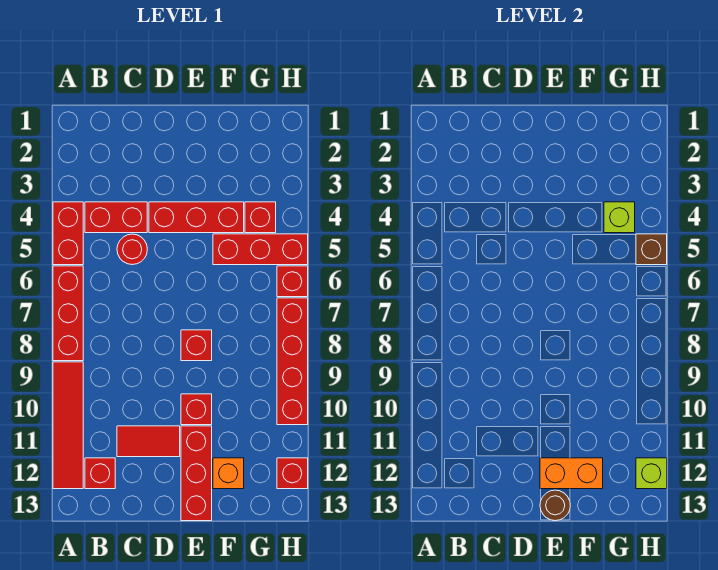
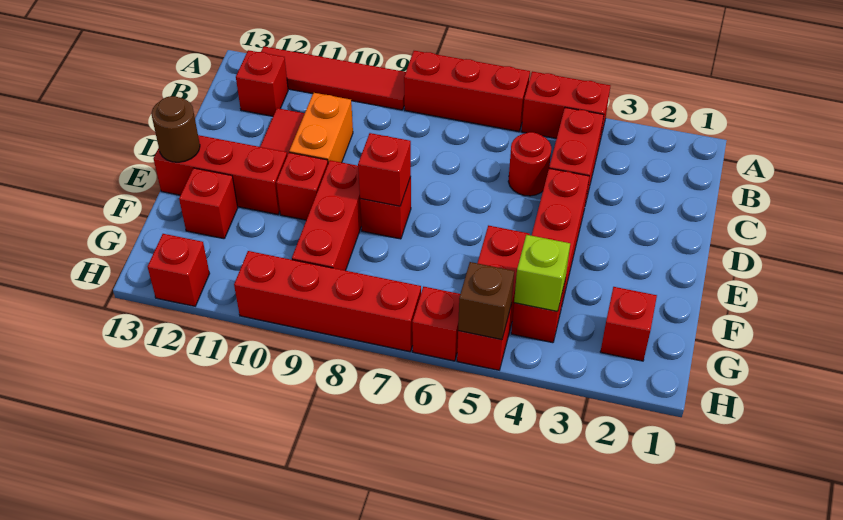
none -> red brick E8 level 2
none -> red brick E9:G9 level 1
orange brick E12:F12 level 2 -> orange brick C10:D10 level 1
orange brick F12 level 1 -> red brick F12 level 1
none -> red brick G2 level 1
lime brick H12 level 2 -> none

